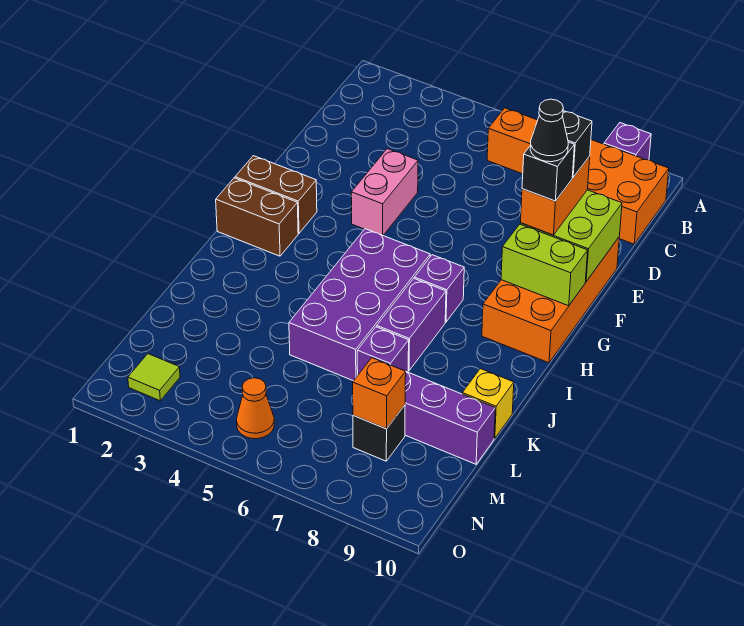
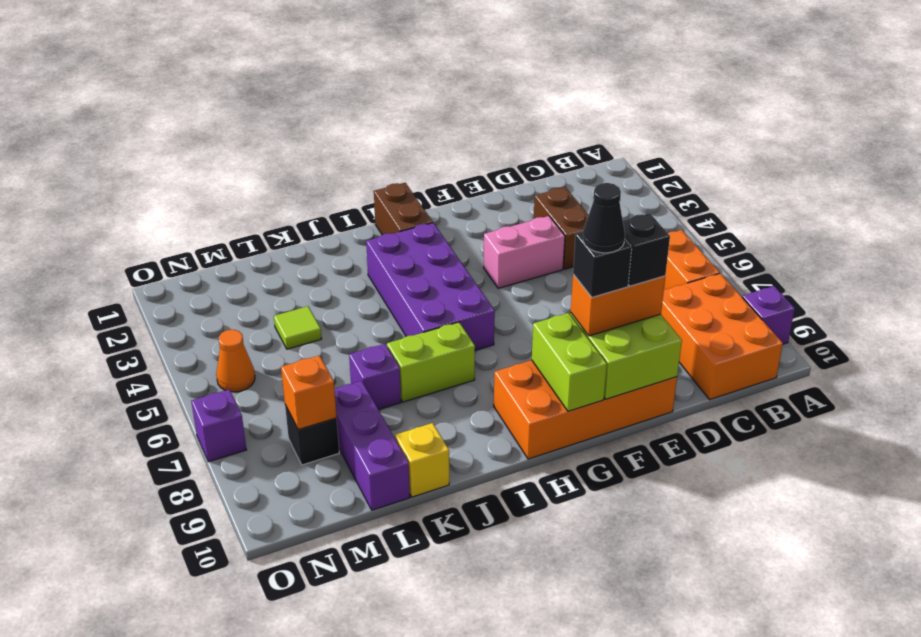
brown brick G1:G2 level 1 -> brown brick D3:D4 level 1
purple brick H5:K6 level 1 -> purple brick H3:I6 level 1
purple brick H7 level 1 -> purple brick O7 level 1
purple brick I7:J7 level 1 -> lime brick I7:J7 level 1
lime tile N2 level 1 -> lime tile L4 level 1

